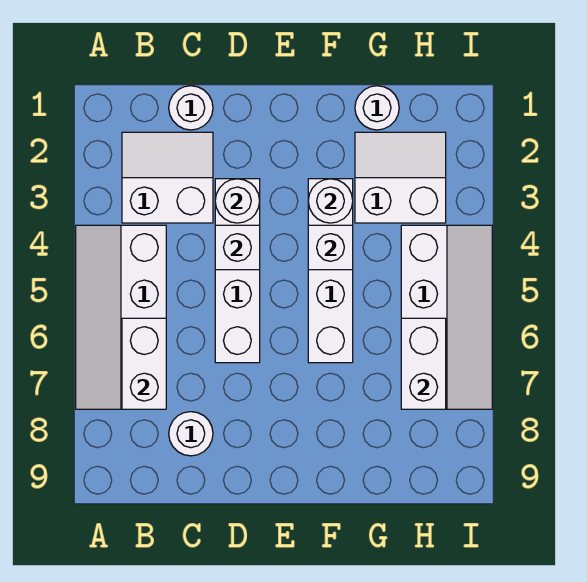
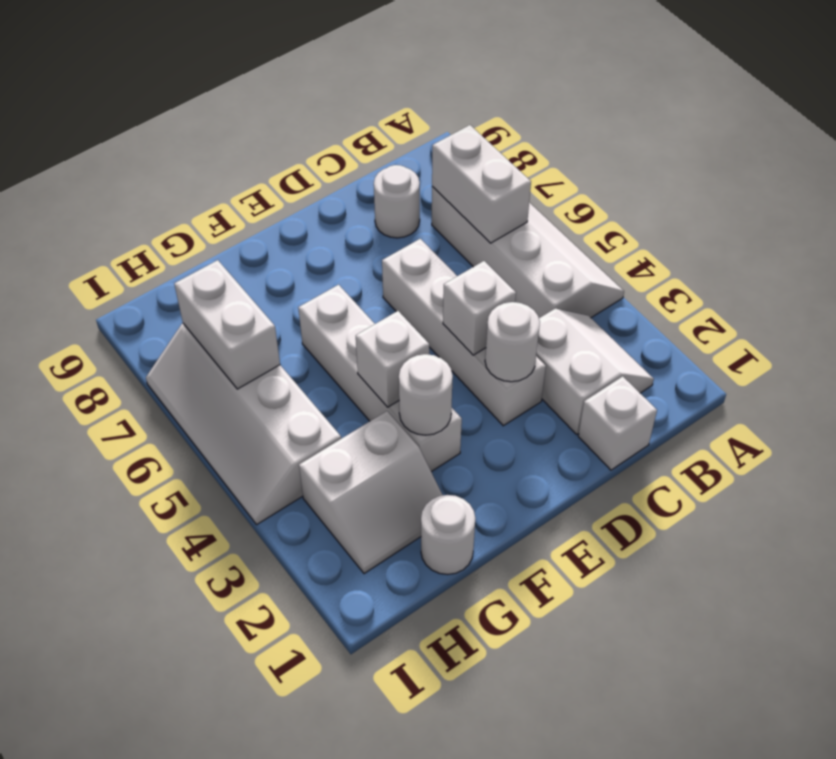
white slope B2:C3 level 1 top 3 -> white slope B2:C3 level 1 top C
white round brick C1 level 1 -> white brick C1 level 1

